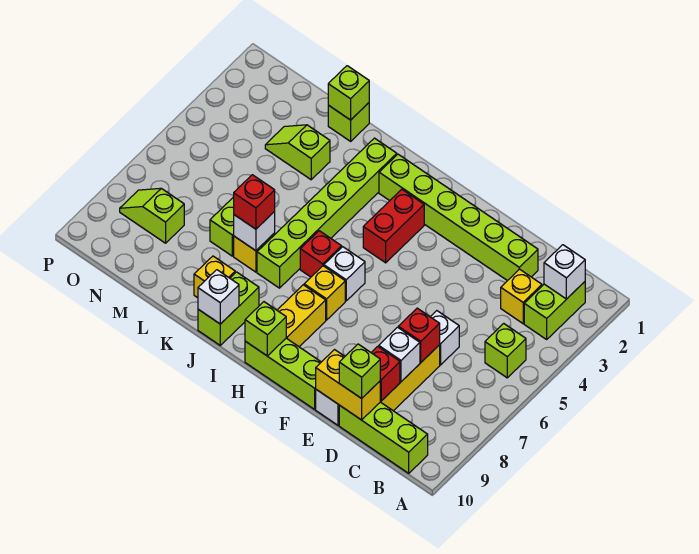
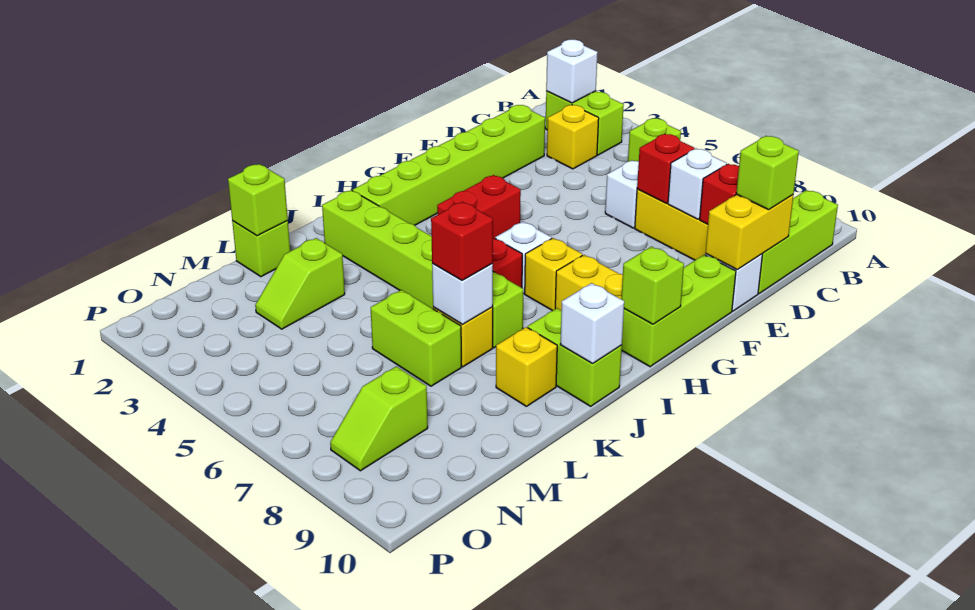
red brick H3:H4 level 1 -> red brick G4:H4 level 1

